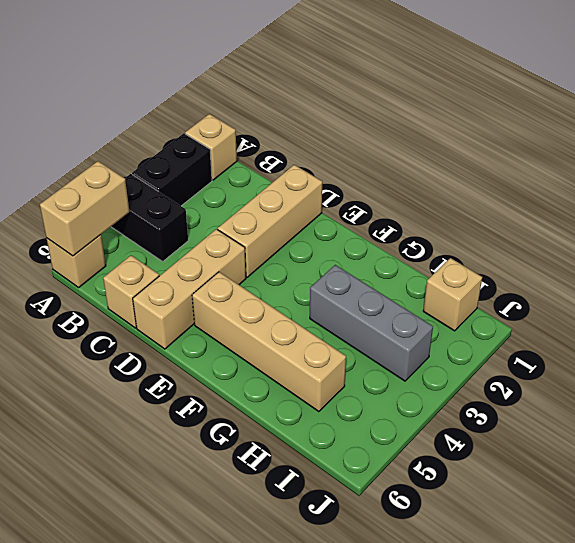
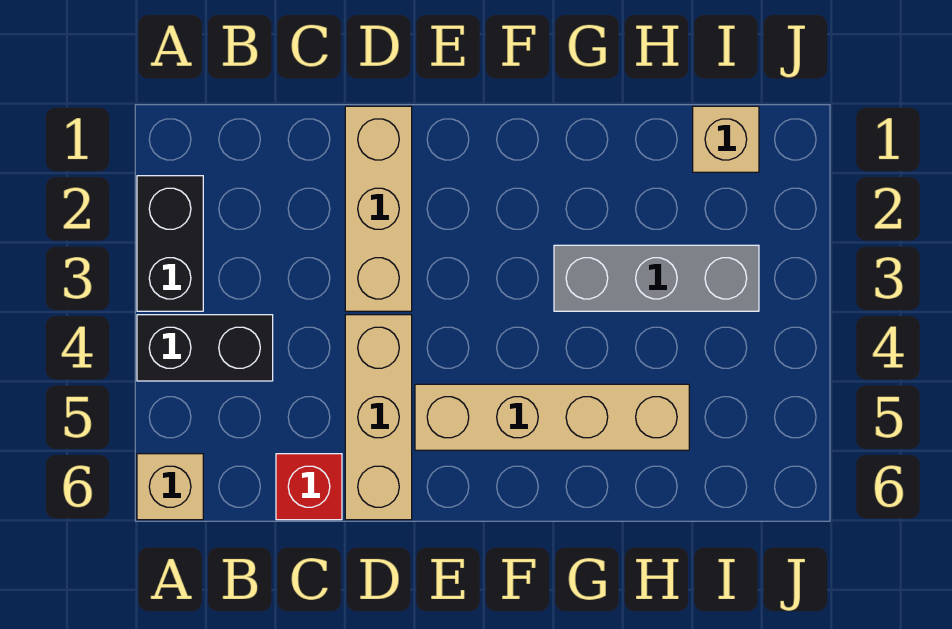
tan brick A1 level 1 -> none
tan brick A5:A6 level 2 -> none
tan brick C6 level 1 -> red brick C6 level 1

